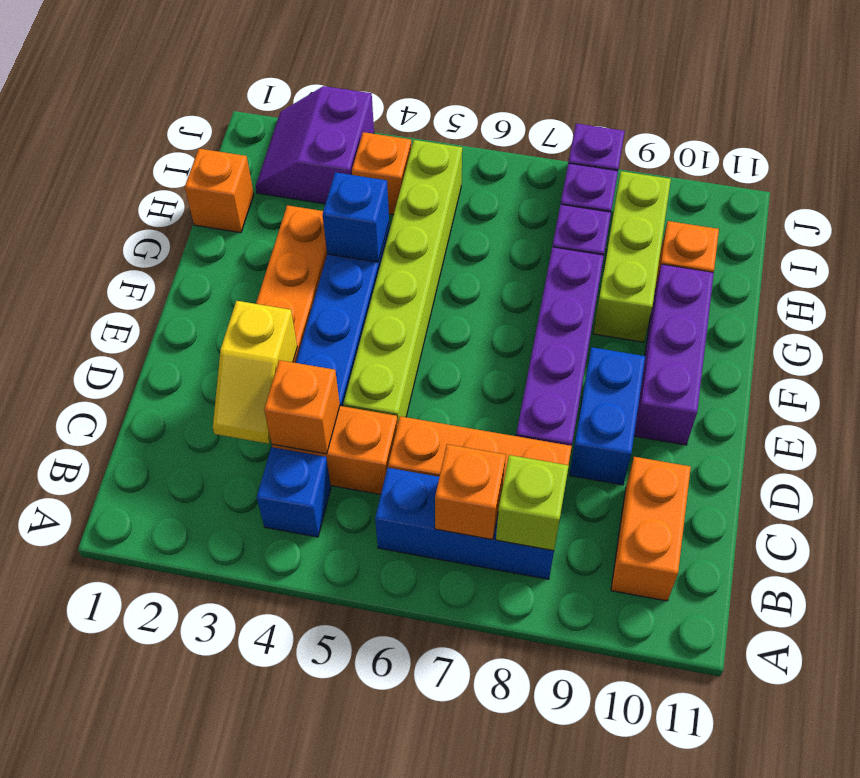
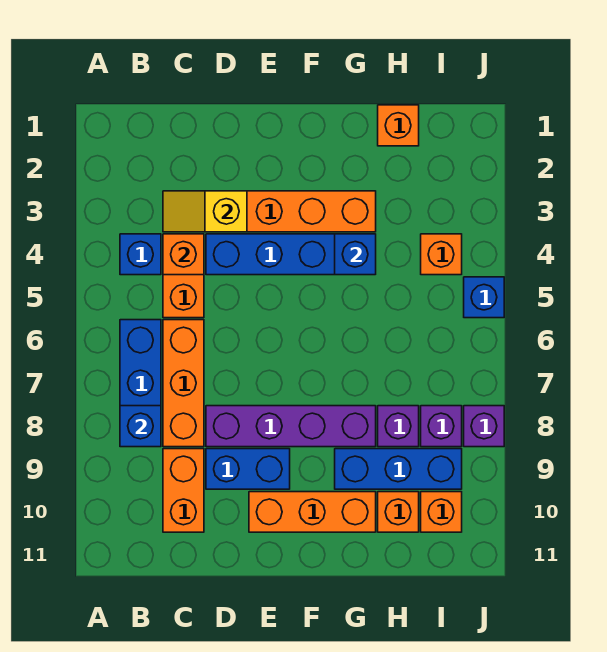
orange brick B7 level 2 -> orange brick I10 level 1
lime brick B8 level 2 -> blue brick B8 level 2
orange brick B10:C10 level 1 -> orange brick C9:C10 level 1
lime brick D5:I5 level 1 -> none
purple brick E10:G10 level 1 -> orange brick E10:G10 level 1
lime brick G9:I9 level 1 -> blue brick G9:I9 level 1
purple slope I2:J3 level 1 top 3 -> none
none -> blue brick J5 level 1

